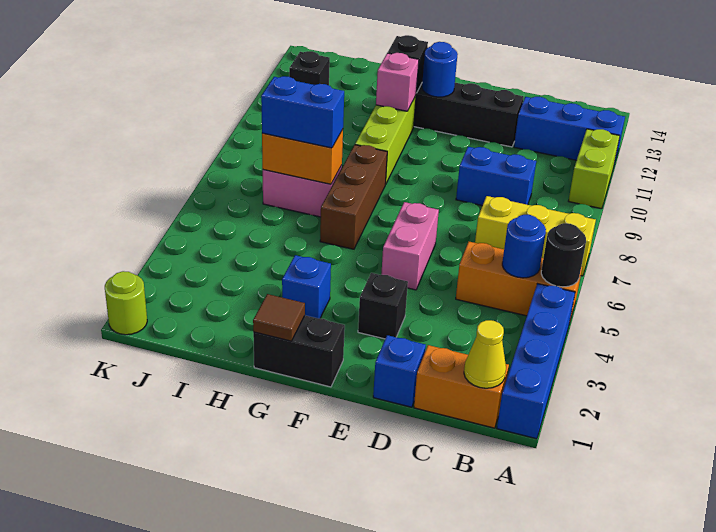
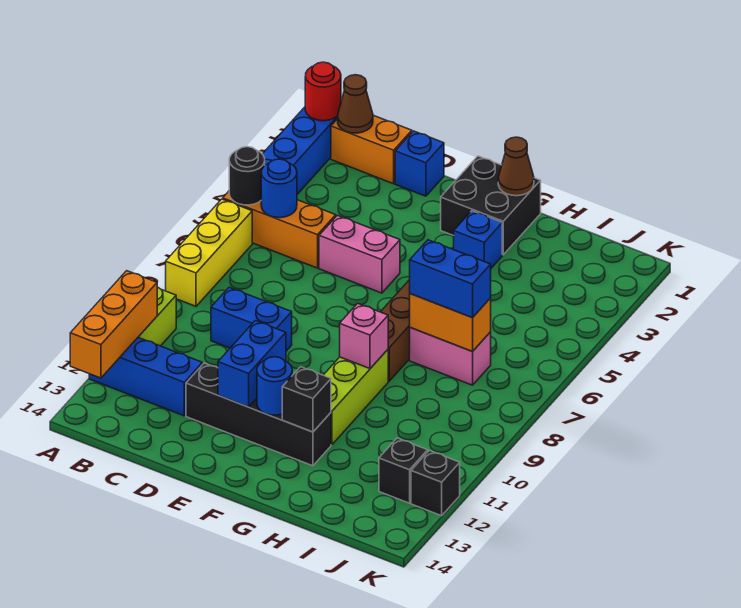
none -> red round brick A1 level 2
yellow brick A7:C7 level 1 -> yellow brick A6:A8 level 1
none -> orange brick A11:A13 level 2
yellow cone B1 level 2 -> brown cone B1 level 2
black brick E3 level 1 -> black brick K12 level 1
pink brick E5:E6 level 1 -> pink brick D5:E5 level 1
none -> blue brick E11:E12 level 2
black brick F1:G1 level 1 -> black brick F1:G2 level 1
brown tile G1 level 2 -> brown cone G1 level 2
pink brick G11 level 2 -> pink brick G9 level 2
lime round brick K1 level 1 -> none

